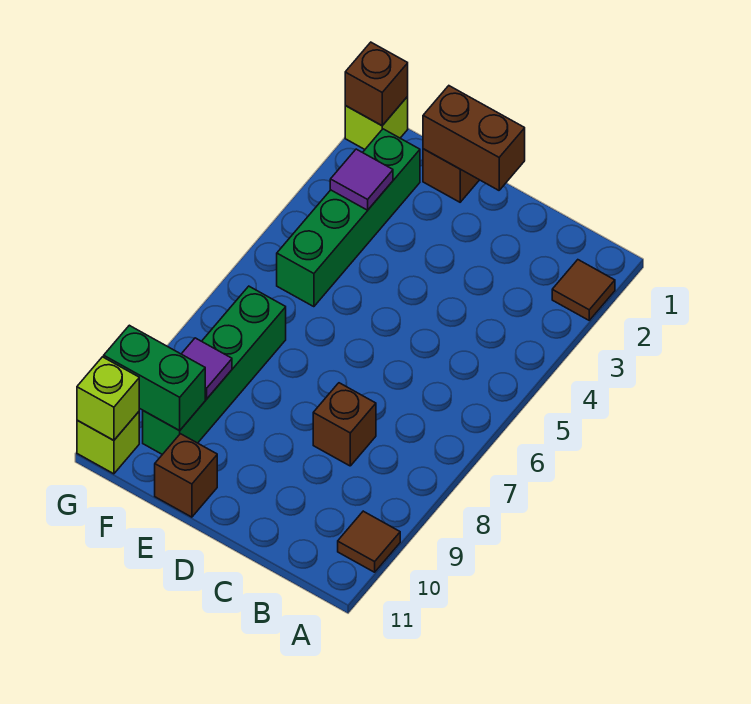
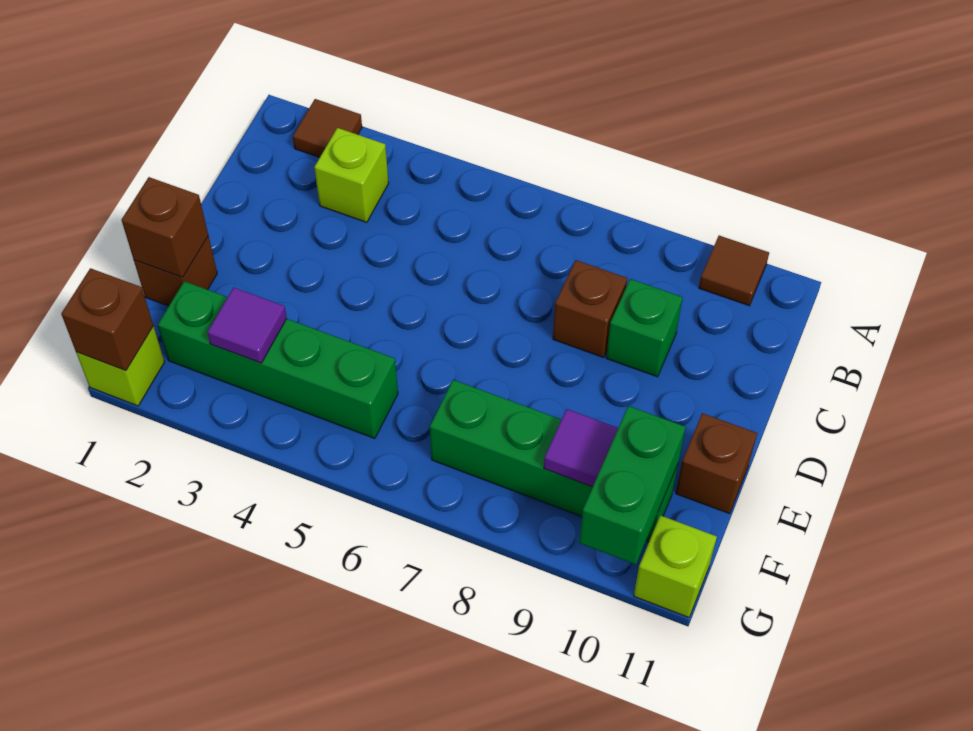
none -> green brick C9 level 1
brown brick D1:E1 level 2 -> brown brick E1 level 2
lime brick G11 level 2 -> lime brick B3 level 1

